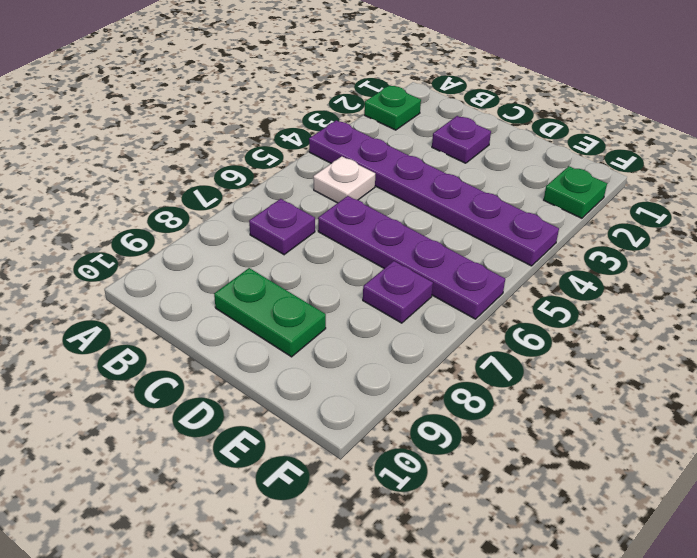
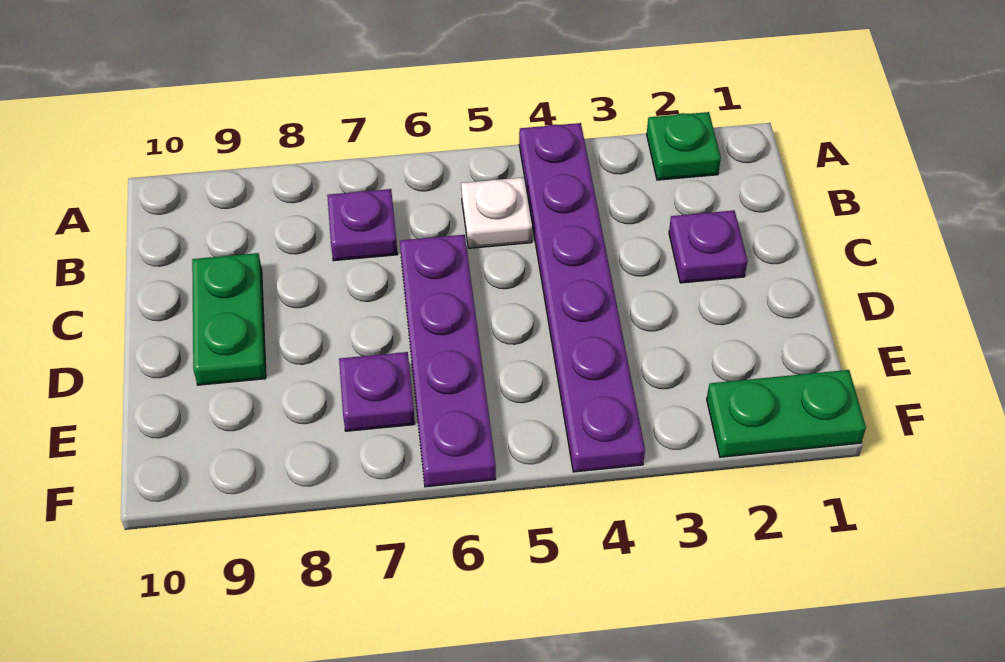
green plate F2 level 1 -> green plate F1:F2 level 1

